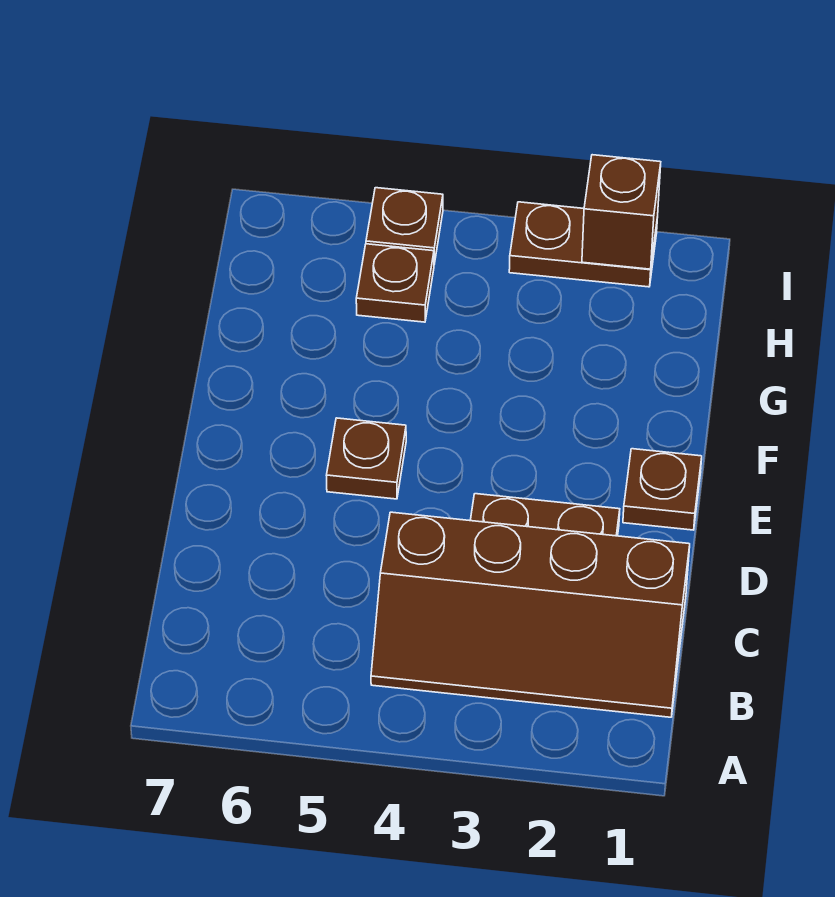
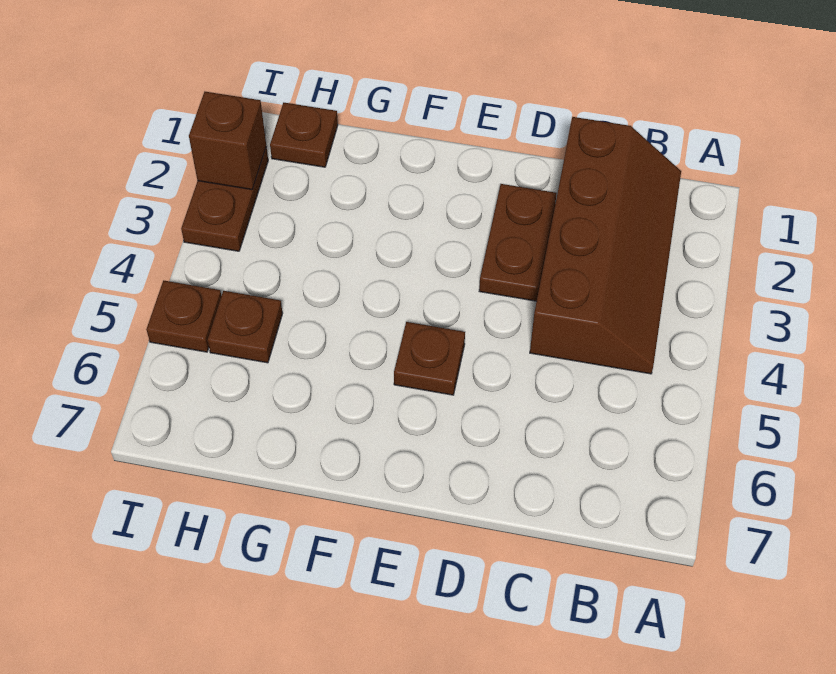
brown plate E1 level 1 -> brown plate H1 level 1

